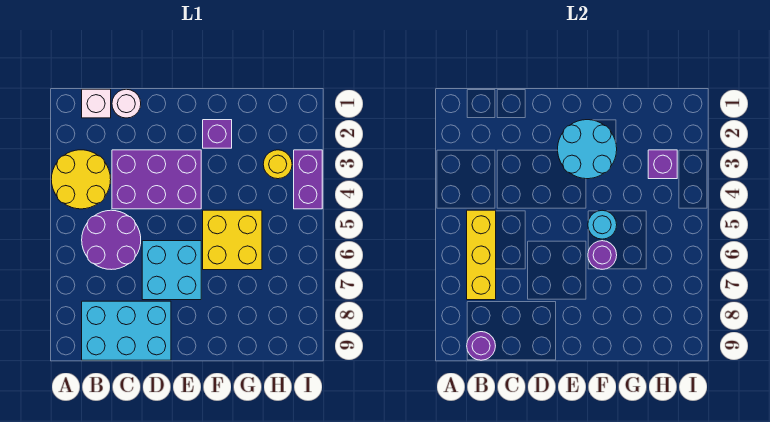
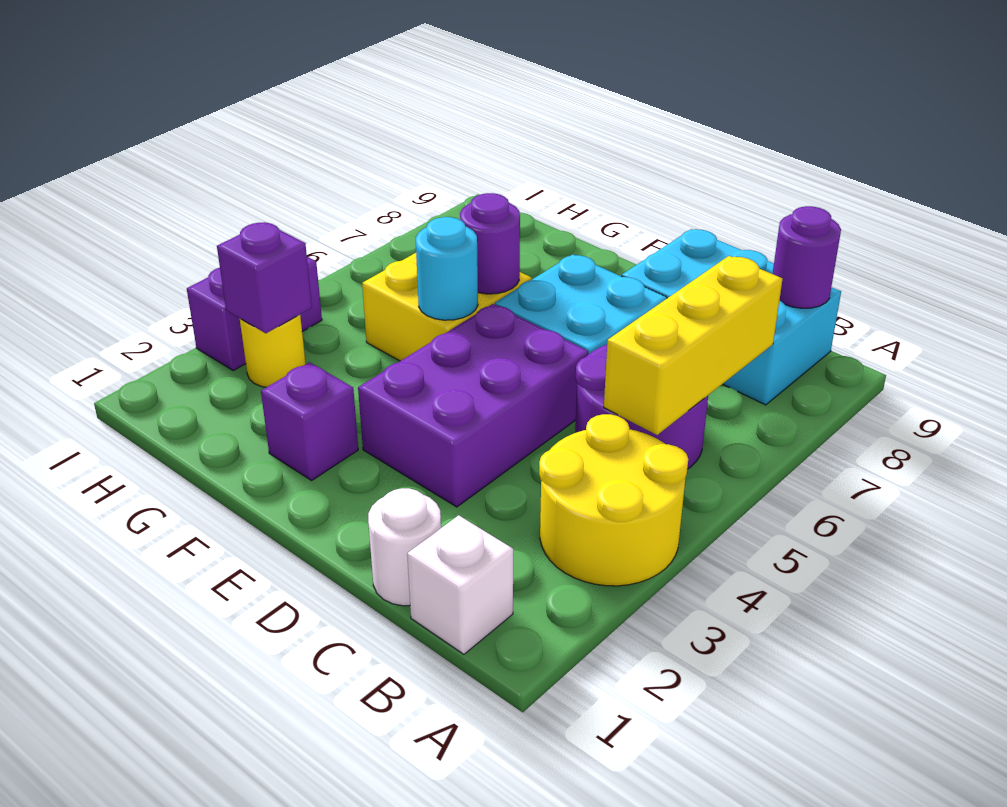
purple brick C3:E4 level 1 -> purple brick D3:E5 level 1
cyan round brick E2:F3 level 2 -> none

